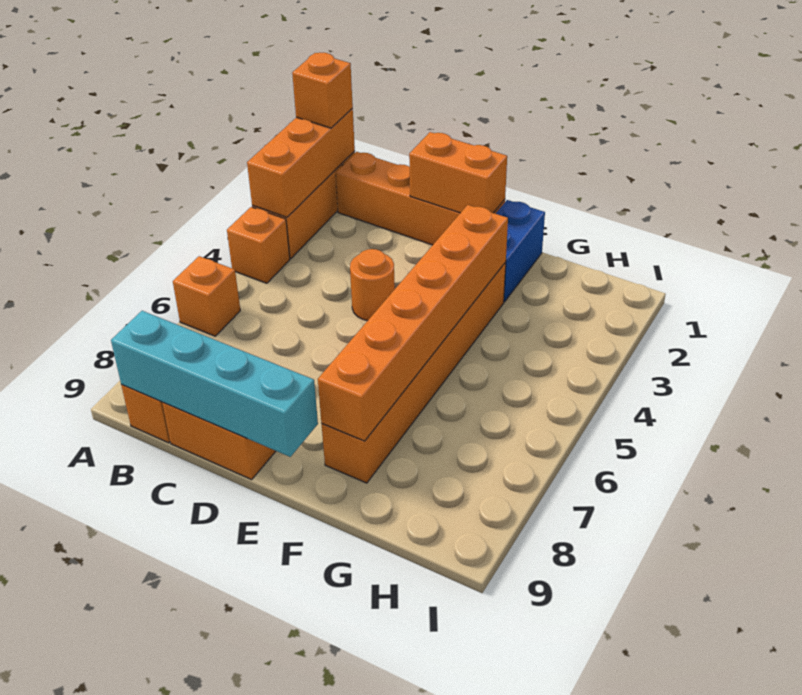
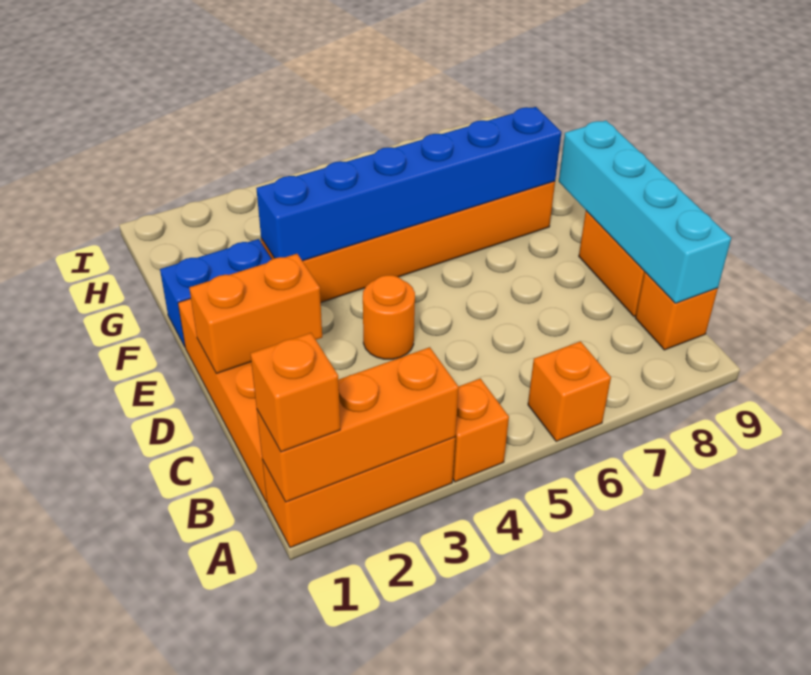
orange brick D1:E1 level 2 -> orange brick D1:D2 level 2
orange brick F3:F8 level 2 -> blue brick F3:F8 level 2

